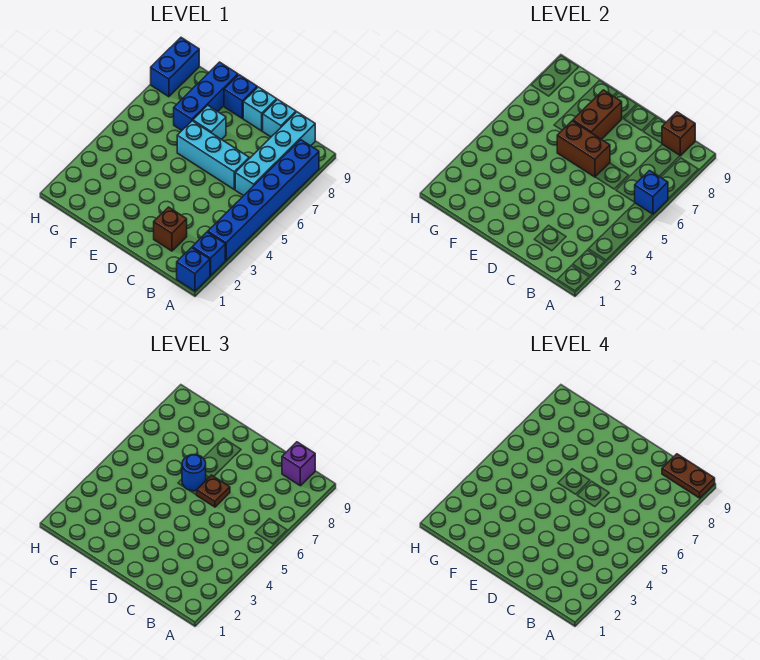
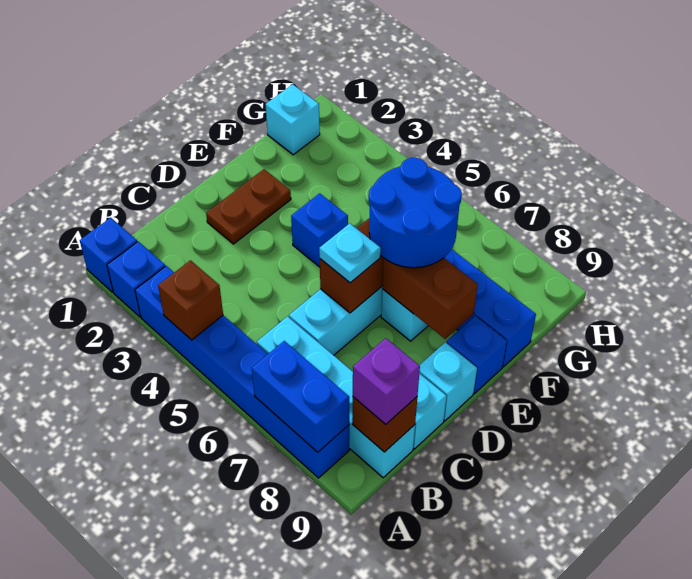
blue brick A6 level 2 -> blue brick E4 level 1
brown plate A9:B9 level 4 -> brown plate D2:E2 level 1
brown brick C2 level 1 -> brown brick A4 level 2
brown plate D6 level 3 -> cyan plate D6 level 3
blue round brick E6 level 3 -> blue round brick E6:F7 level 3
none -> cyan brick G1 level 1
blue brick H8:H9 level 1 -> blue brick A7:A8 level 2

